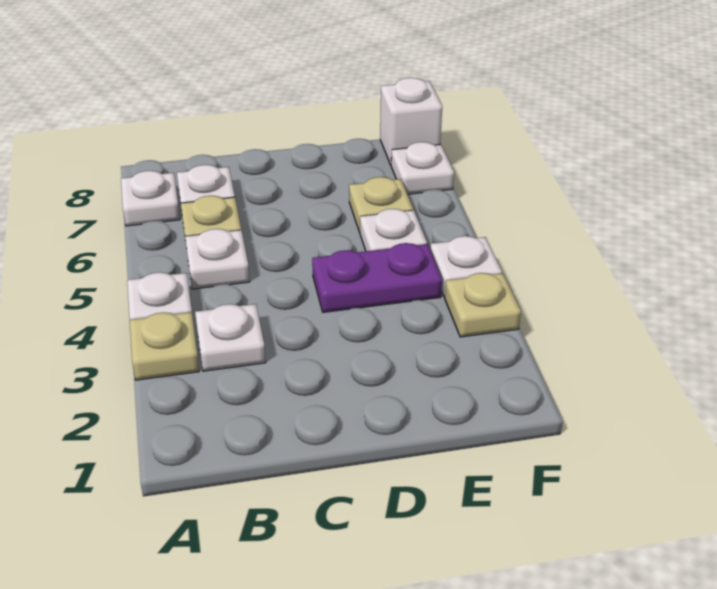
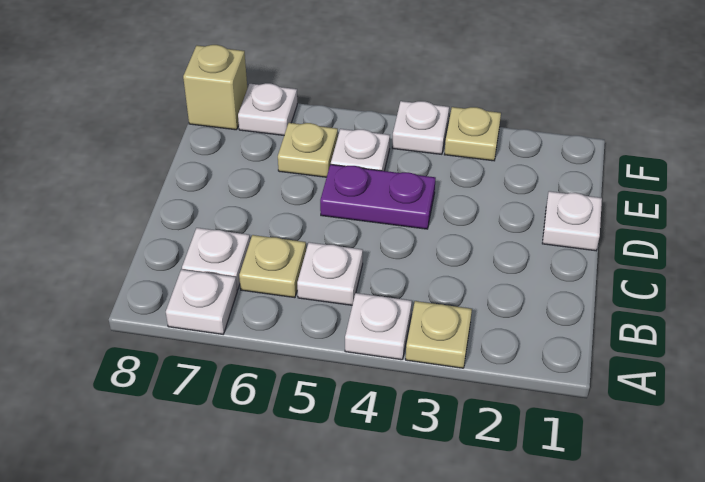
white plate B3 level 1 -> white plate D1 level 1
purple plate D4:E4 level 1 -> purple plate D4:D5 level 1
white brick F8 level 1 -> tan brick F8 level 1

